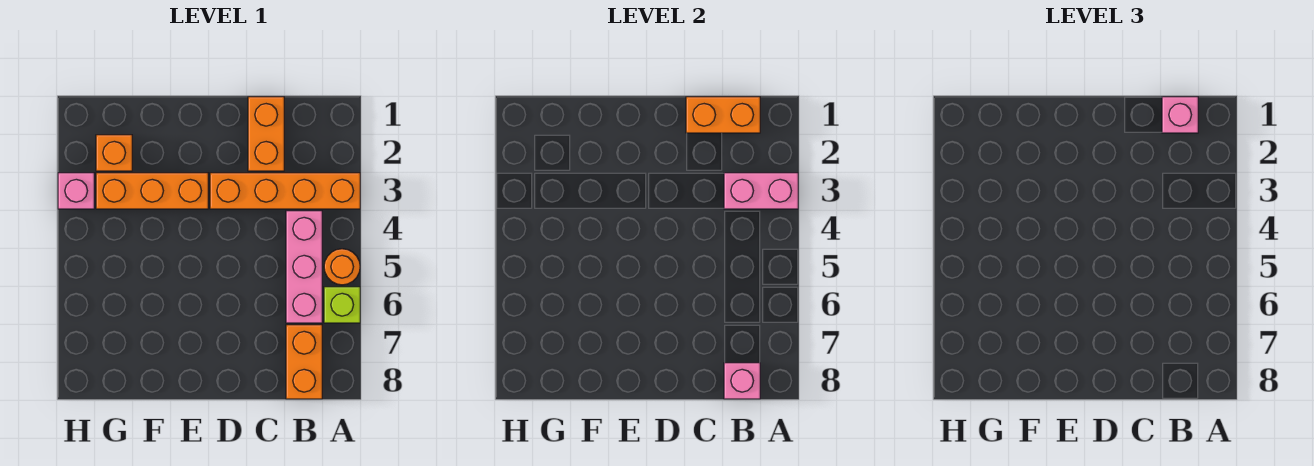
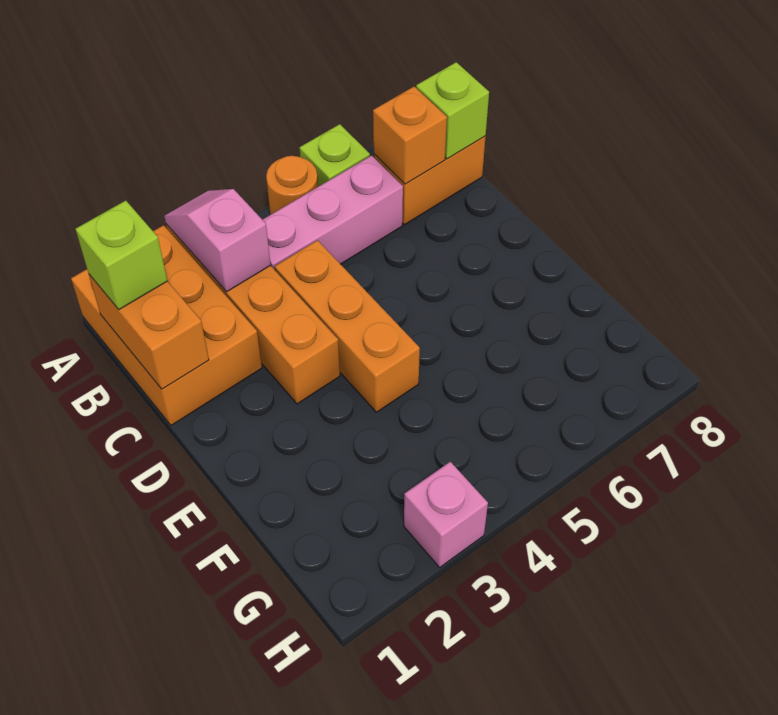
pink brick A3:B3 level 2 -> pink slope A3:B3 level 2 top B
pink brick B1 level 3 -> lime brick B1 level 3
pink brick B8 level 2 -> lime brick B8 level 2
orange brick C1:C2 level 1 -> orange brick A1:C2 level 1
orange brick E3:G3 level 1 -> orange brick C4:E4 level 1
orange brick G2 level 1 -> orange brick B7 level 2

